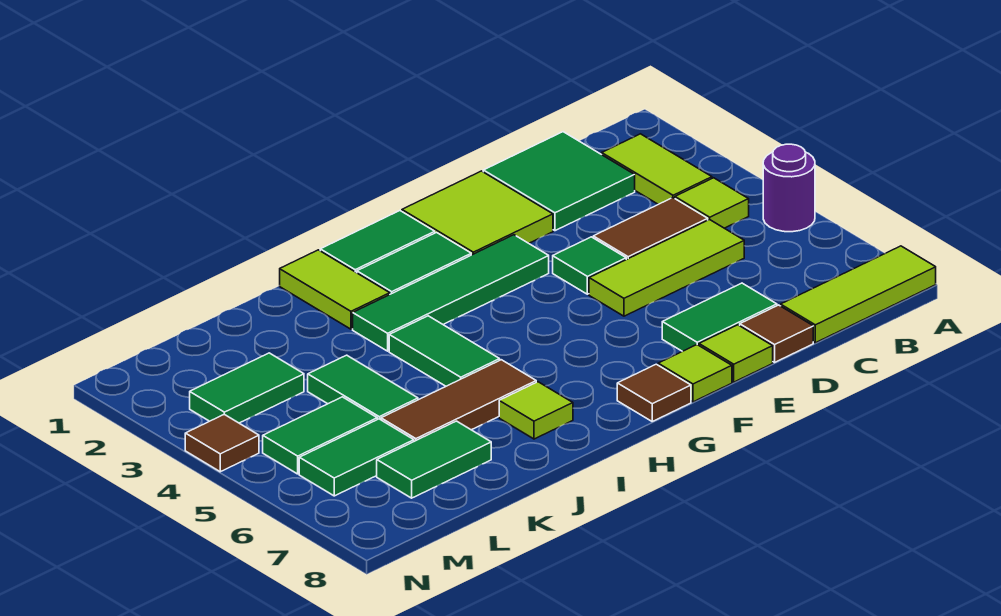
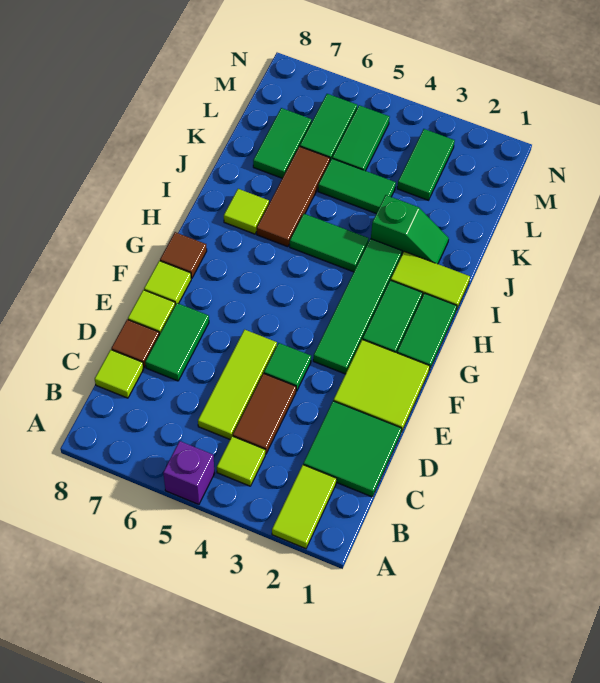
purple round brick A5 level 1 -> purple brick A5 level 1
lime tile A8:C8 level 1 -> lime tile C8 level 1
lime tile B2:B3 level 1 -> lime tile A2:B2 level 1
none -> green slope J2:J3 level 1 top 3
brown tile N4 level 1 -> none

